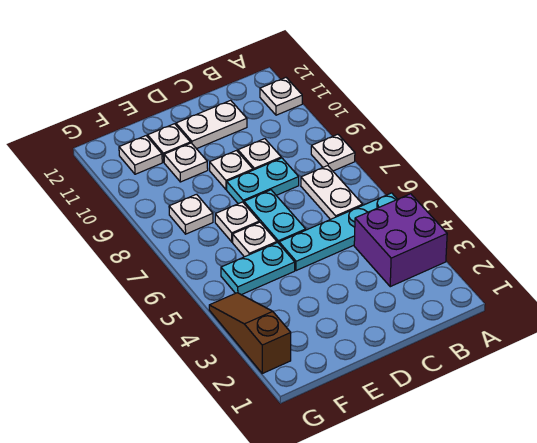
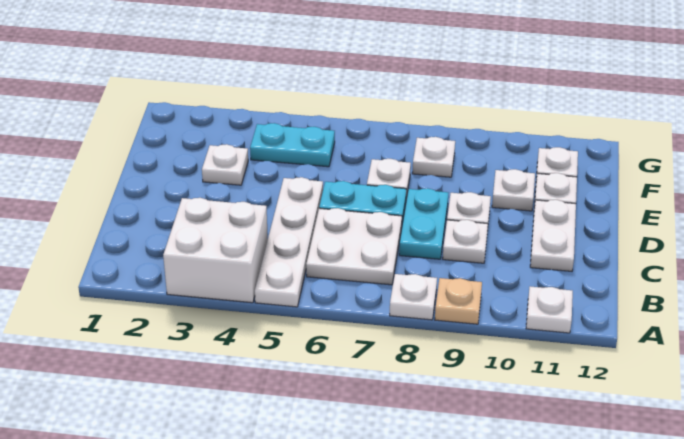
purple brick A3:B4 level 1 -> white brick A3:B4 level 1
cyan plate A5:D5 level 1 -> white plate A5:D5 level 1
none -> tan plate A9 level 1
white plate B6:B7 level 1 -> white plate B6:C7 level 1
cyan plate E5:F5 level 1 -> cyan plate F4:F5 level 1
white plate E6 level 1 -> white plate E3 level 1
brown slope G2:G4 level 1 top 2 -> none

